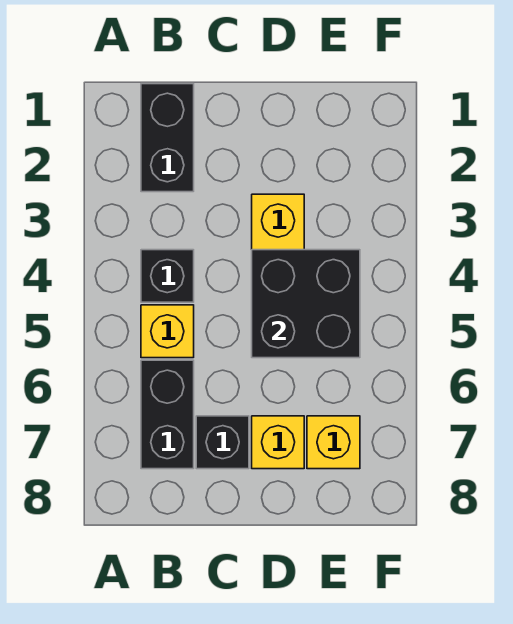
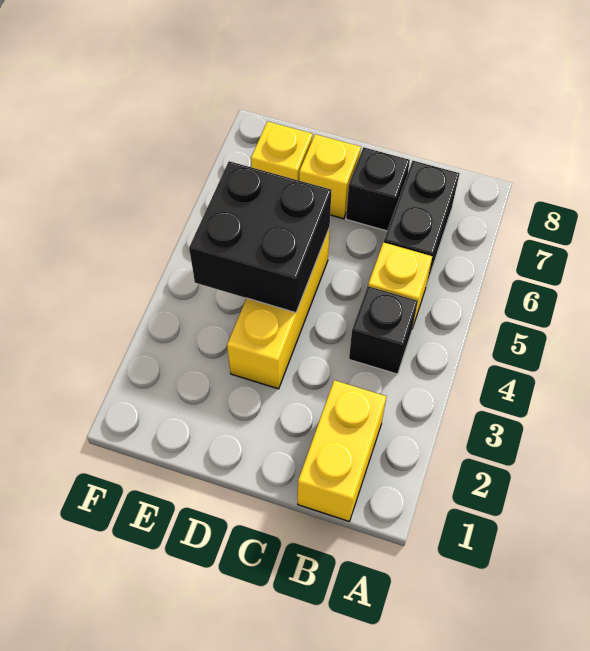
black brick B1:B2 level 1 -> yellow brick B1:B2 level 1

